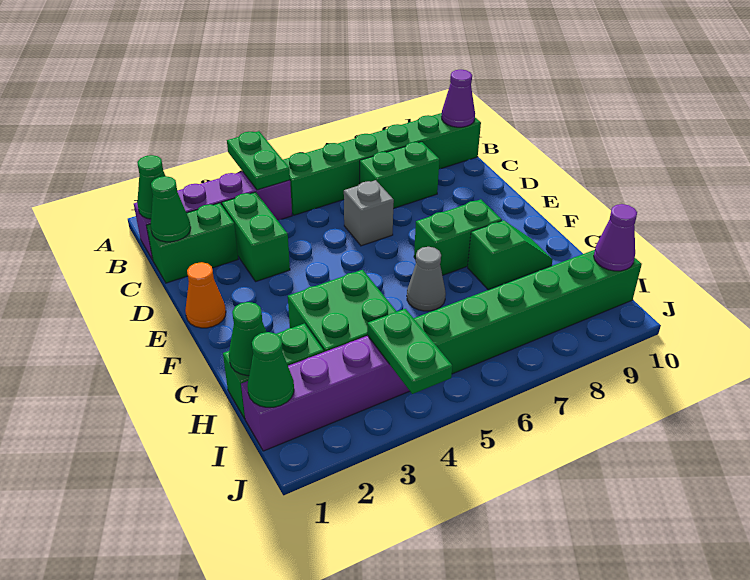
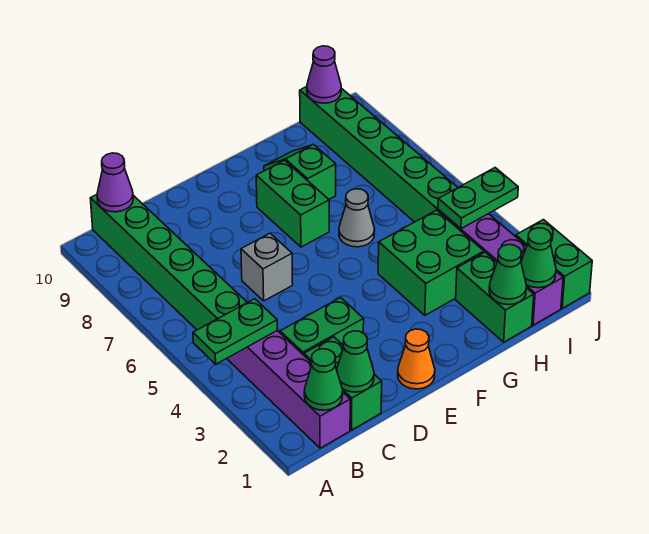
green brick C7:C8 level 1 -> green brick J1:J2 level 1

